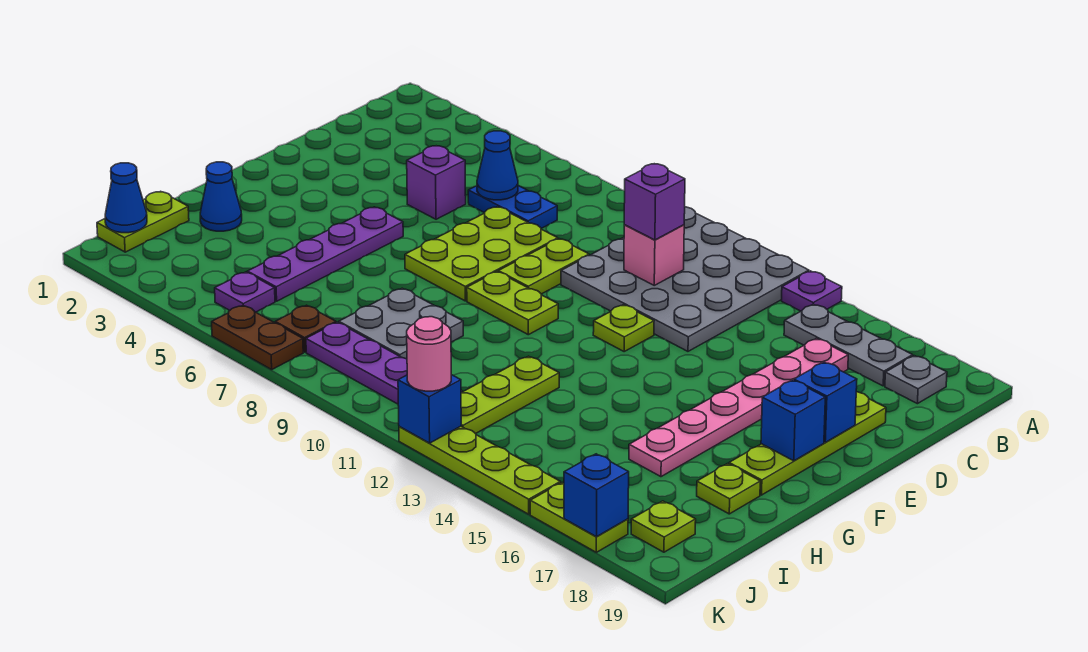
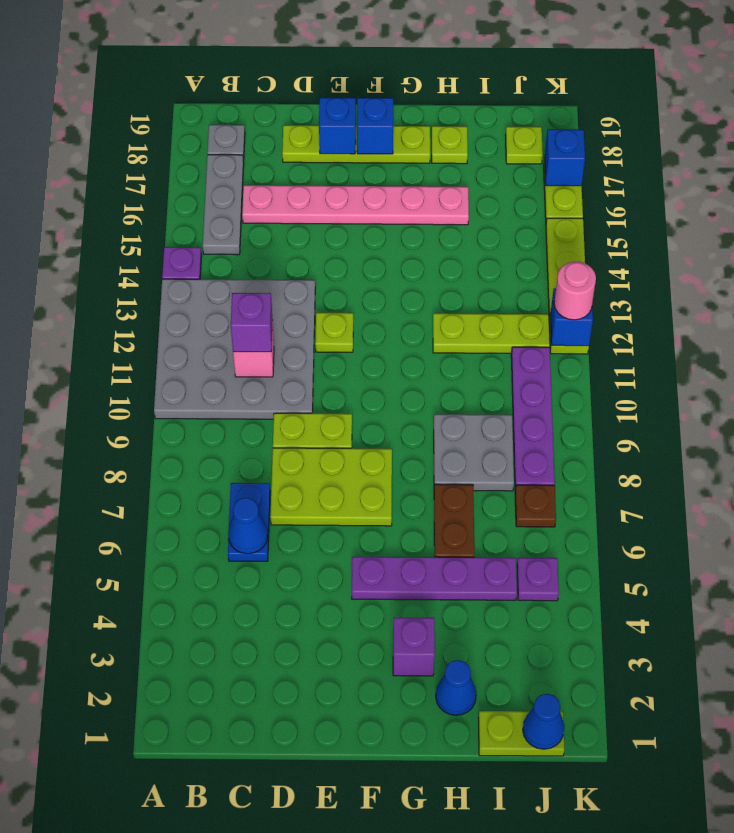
purple brick D5 level 1 -> purple brick G3 level 1
lime plate F9:F10 level 1 -> none
brown plate K6:K7 level 1 -> brown plate H6:H7 level 1

